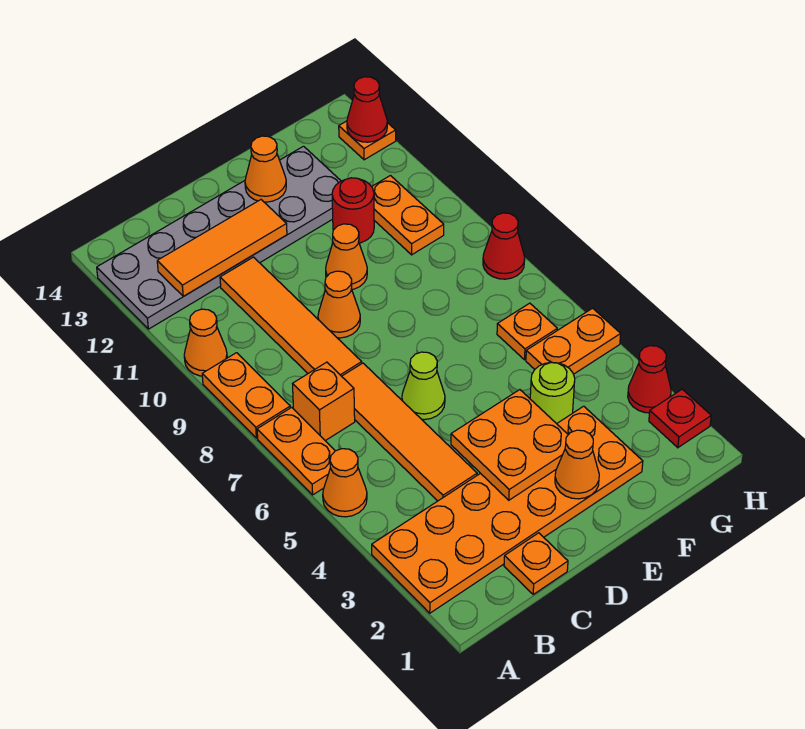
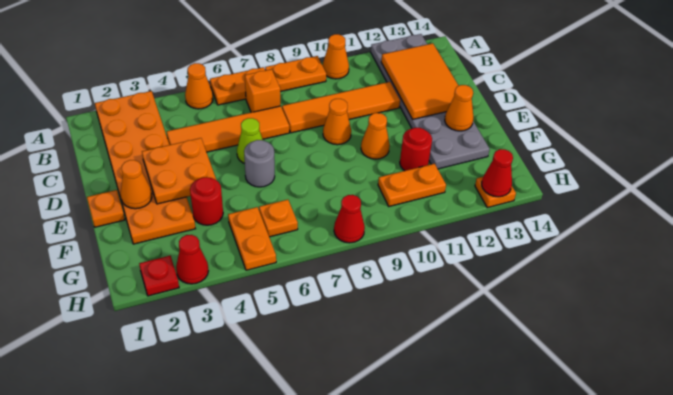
orange tile B12:D12 level 2 -> orange tile B12:D13 level 2
orange plate C1 level 1 -> orange plate E1 level 1
none -> grey round brick E6 level 1
lime round brick F4 level 1 -> red round brick F4 level 1

